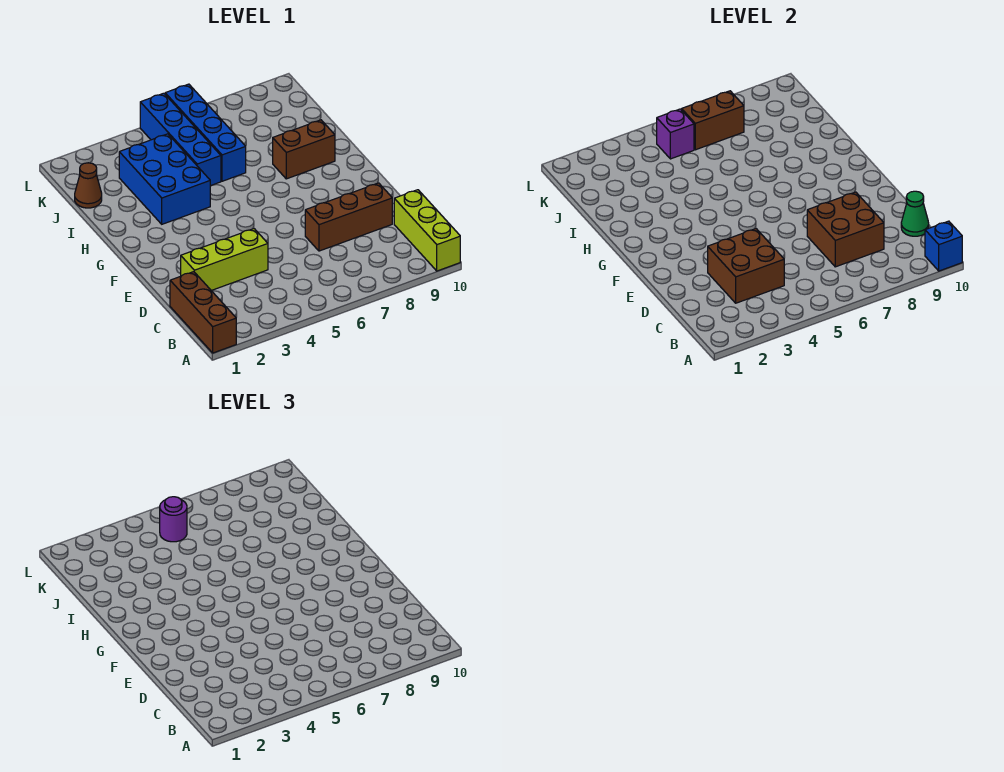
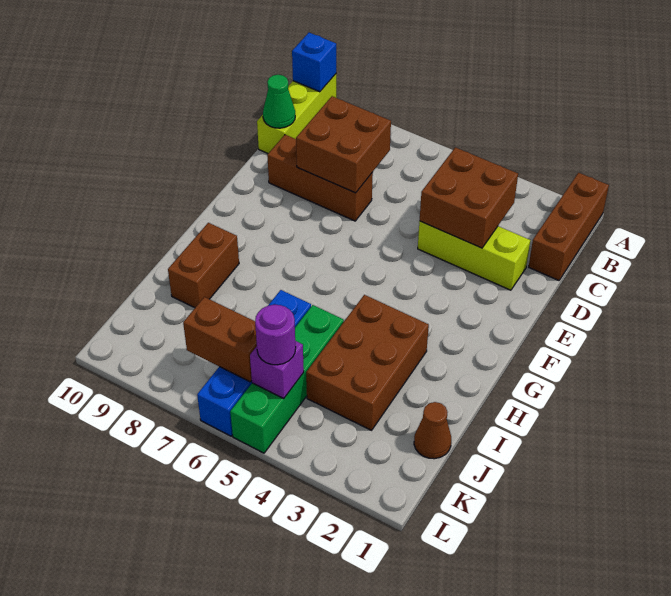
blue brick H3:J4 level 1 -> brown brick H3:J4 level 1
brown brick H8:H9 level 1 -> brown brick H9:I9 level 1
blue brick I5:L5 level 1 -> green brick I5:L5 level 1

